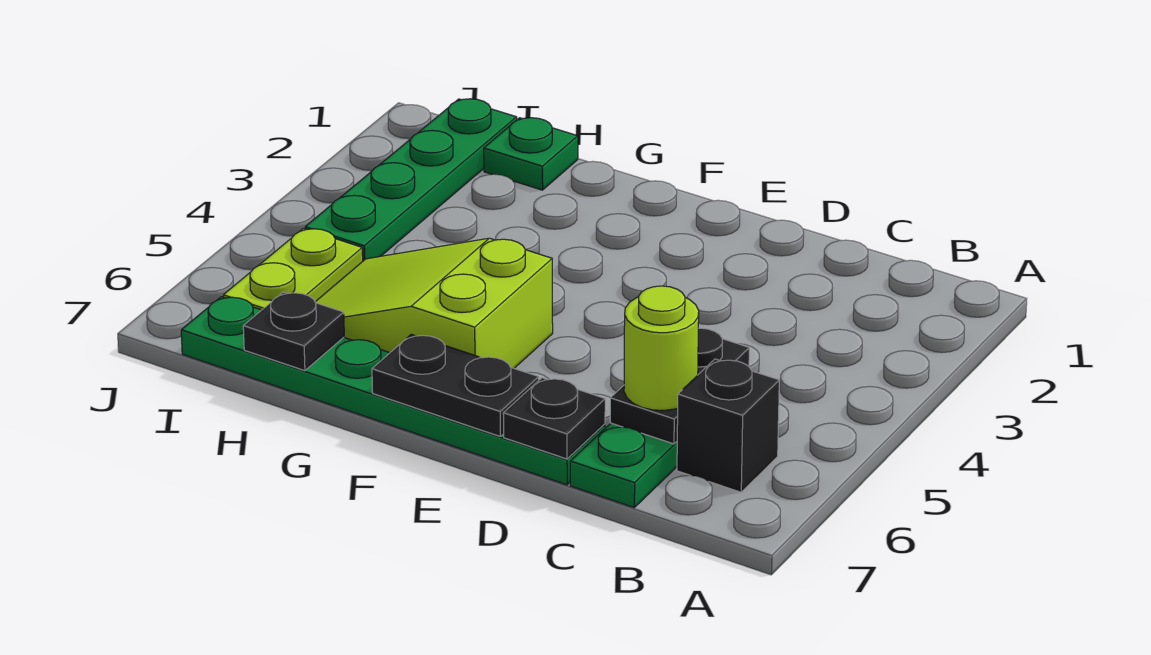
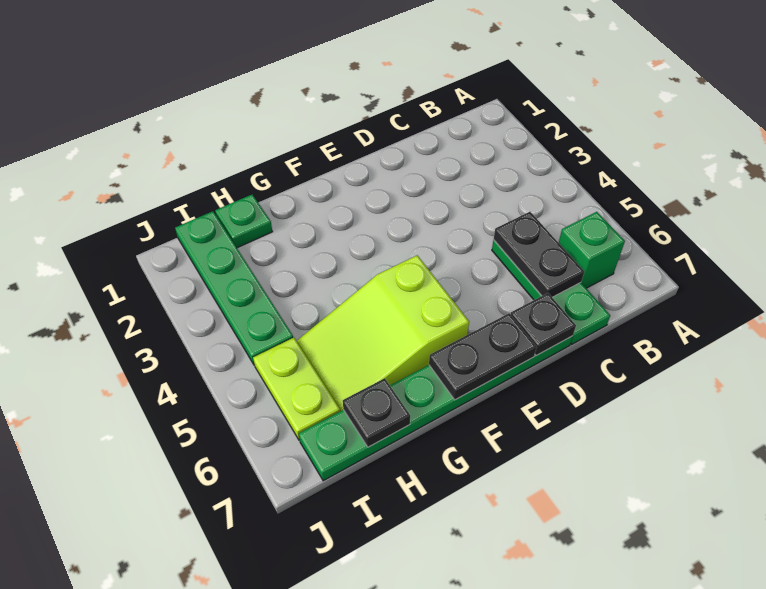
black brick B6 level 1 -> green brick B6 level 1
lime round brick C6 level 3 -> none

